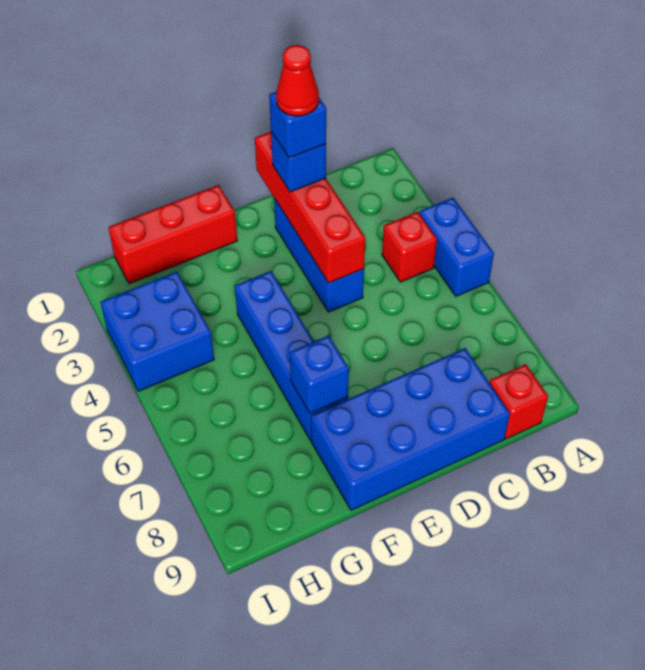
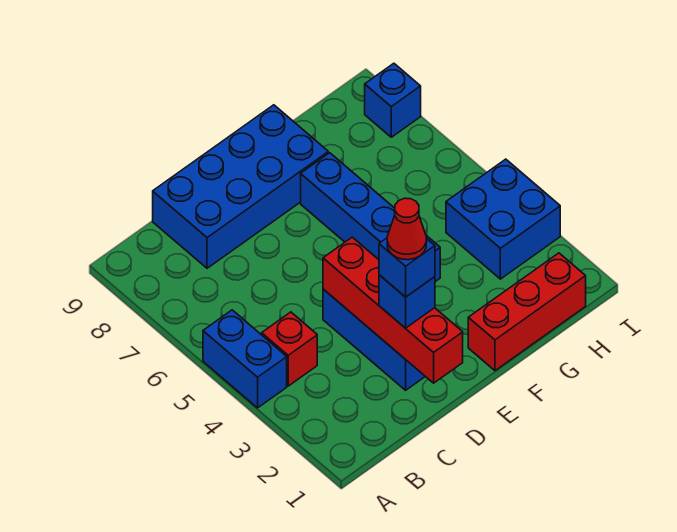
red brick B9 level 1 -> none
blue brick F7 level 2 -> blue brick I8 level 1

